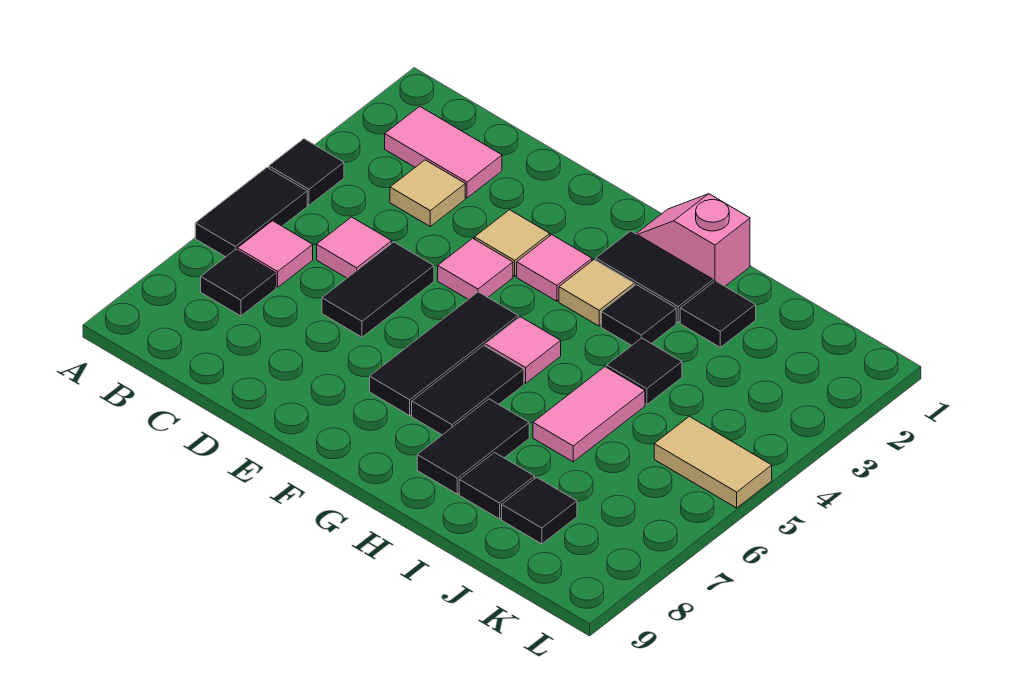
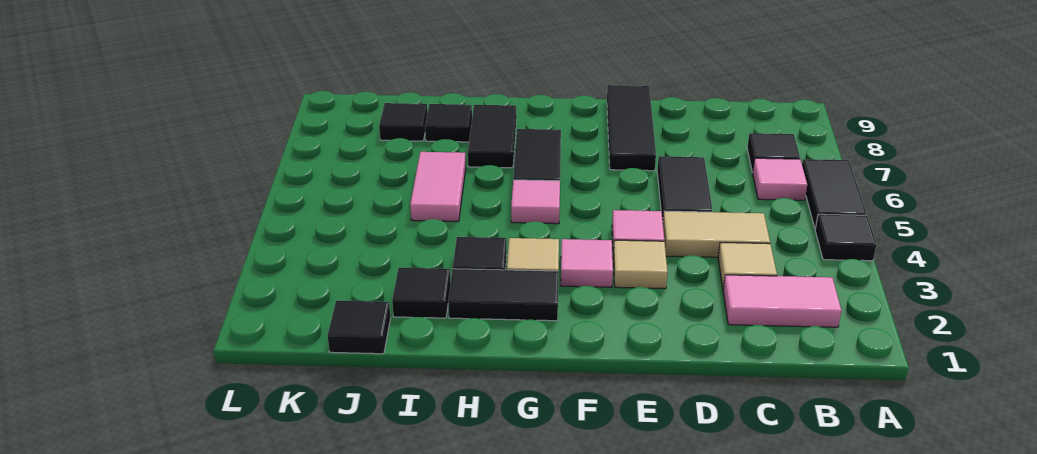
pink tile C5 level 1 -> none
black tile F5:F7 level 1 -> black tile E7:E9 level 1
pink slope G1:H1 level 1 top H -> none
black tile I4 level 1 -> black tile J1 level 1
tan tile K5:L5 level 1 -> tan tile C4:D4 level 1

